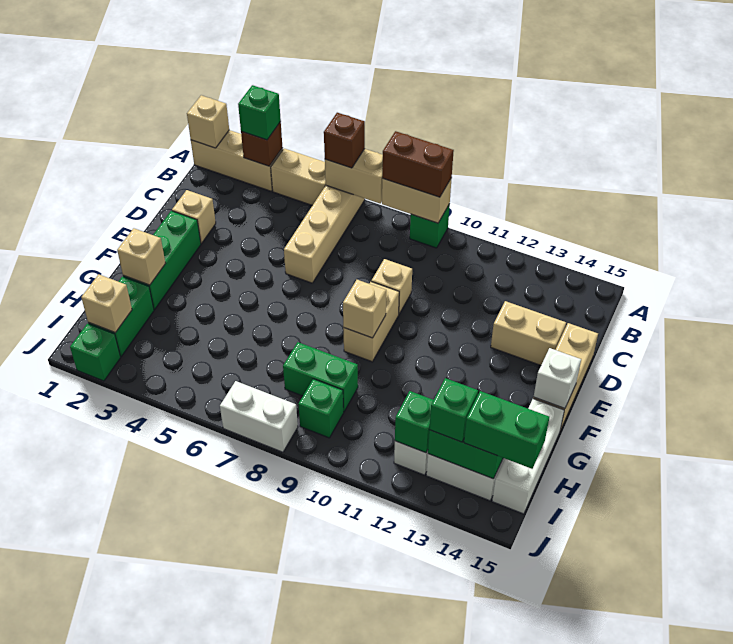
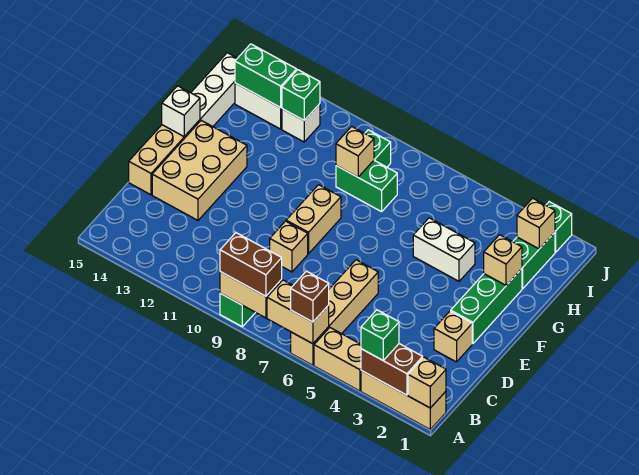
brown brick A3 level 2 -> brown brick A2:A3 level 2
tan brick D13:D14 level 1 -> tan brick D13:F14 level 1
tan brick F9 level 2 -> tan brick H9 level 2
green brick I13 level 3 -> none
green brick I14:I15 level 3 -> none
white brick J7:J8 level 1 -> white brick G4:G5 level 1

